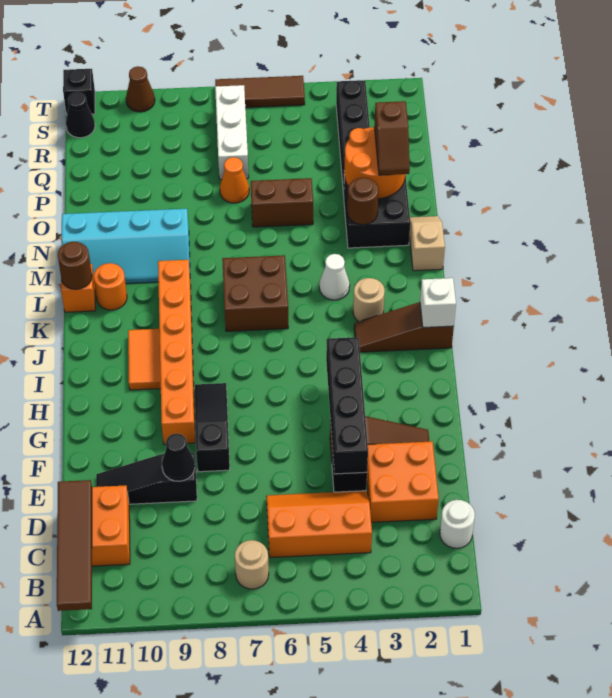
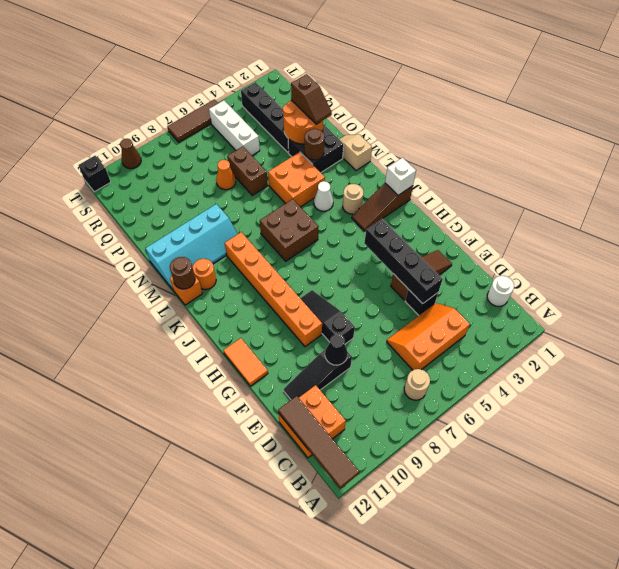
orange brick D2:E3 level 1 -> orange brick M4:N5 level 1
orange tile I10:J10 level 1 -> orange tile G12:H12 level 1
brown brick O5:O6 level 1 -> brown brick O6:P6 level 1
white brick Q7:S7 level 1 -> white brick Q5:S5 level 1
black cone S12 level 1 -> none

